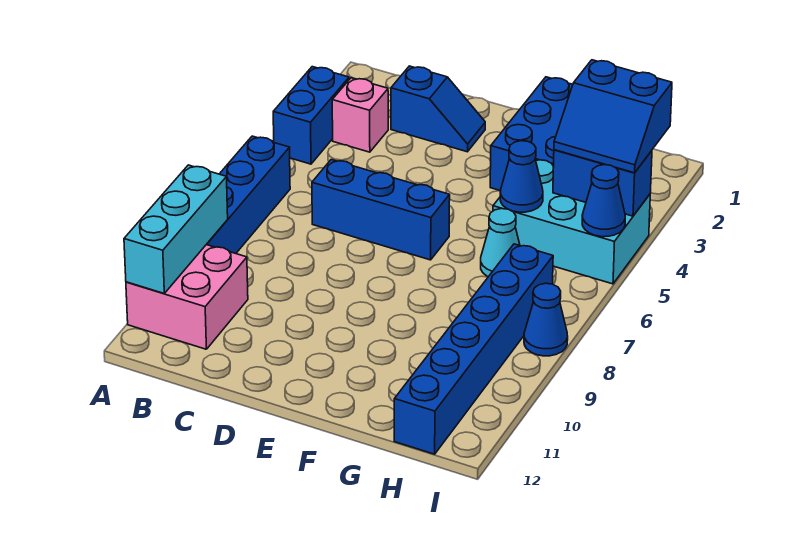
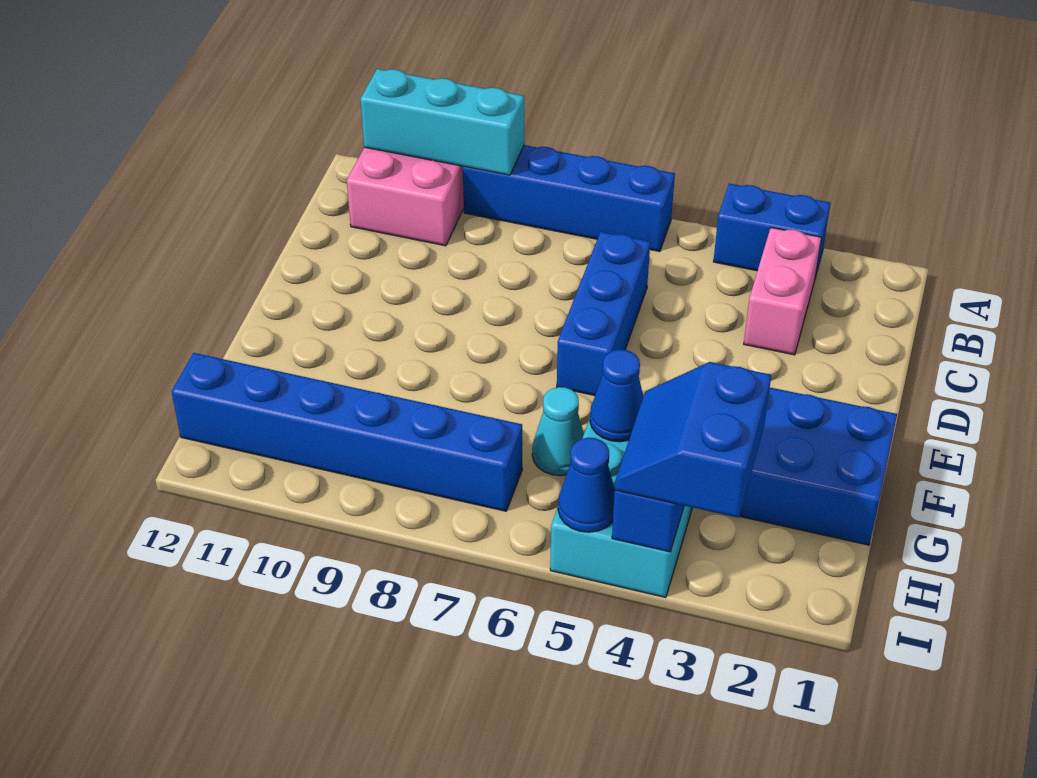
pink brick B3 level 1 -> pink brick B3:C3 level 1
blue slope C2:D2 level 1 top C -> none
blue cone I8 level 1 -> none

